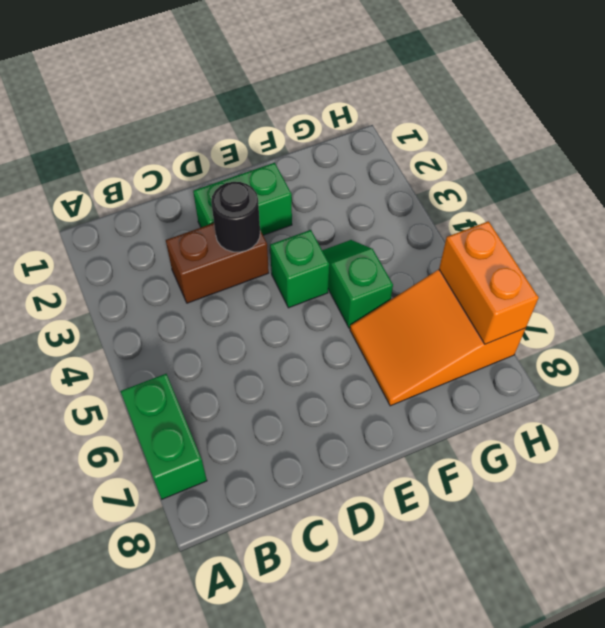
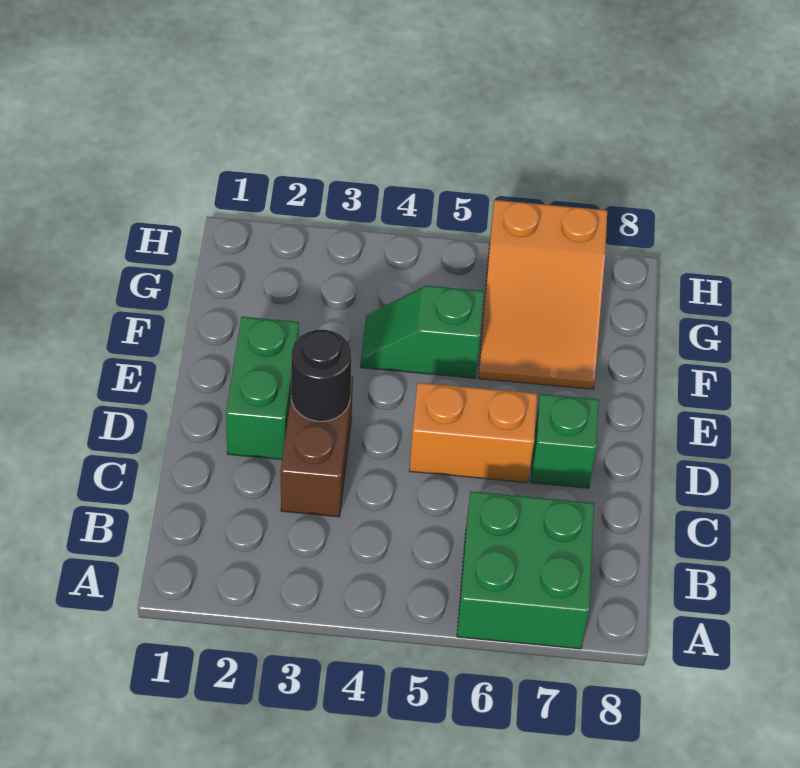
green brick A6:A7 level 1 -> green brick A6:B7 level 1
green brick E4 level 1 -> green brick D7 level 1
orange brick H6:H7 level 2 -> orange brick D5:D6 level 1

